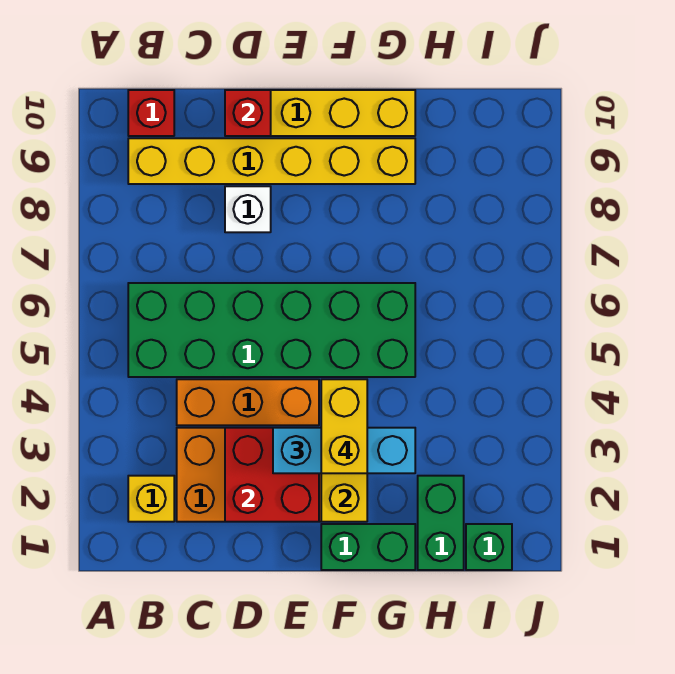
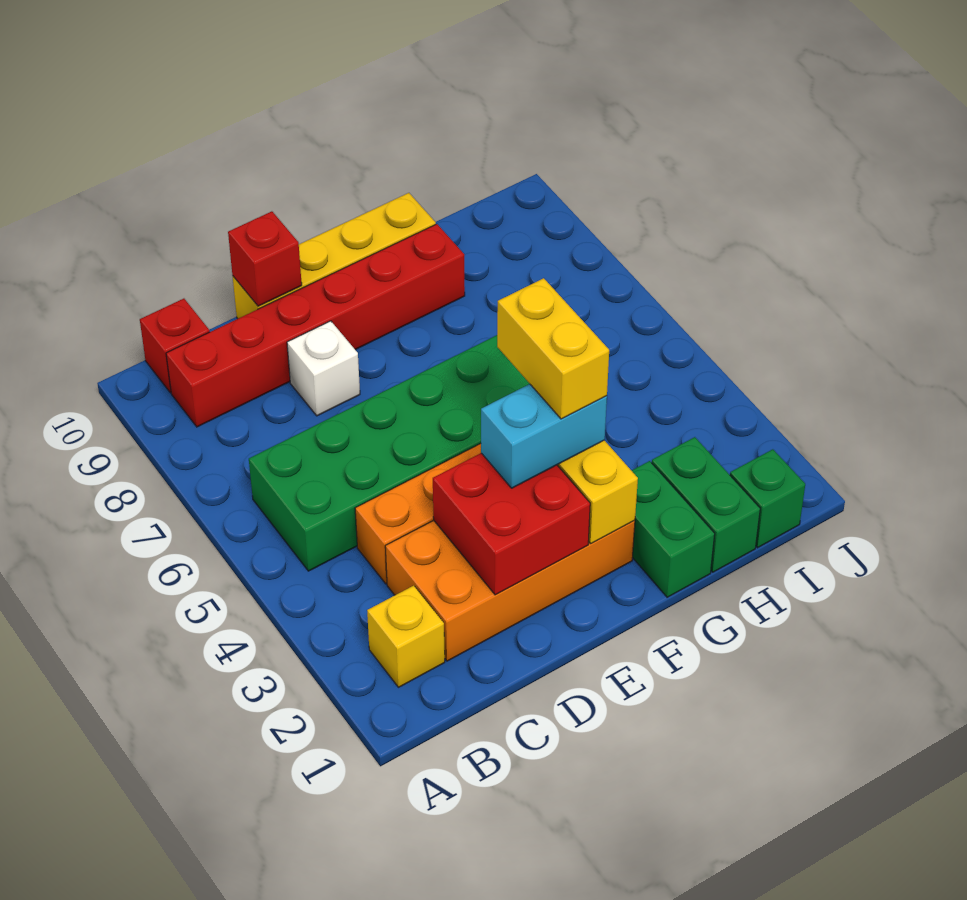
yellow brick B9:G9 level 1 -> red brick B9:G9 level 1
cyan brick E3:G3 level 3 -> cyan brick E3:F3 level 3
green brick F1:G1 level 1 -> green brick G1:G2 level 1

